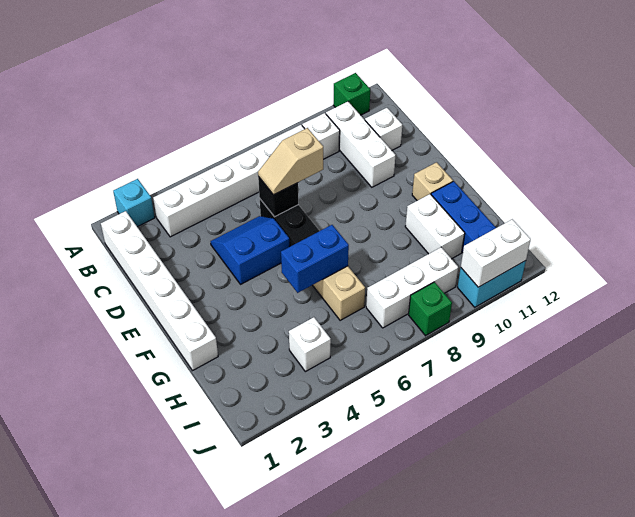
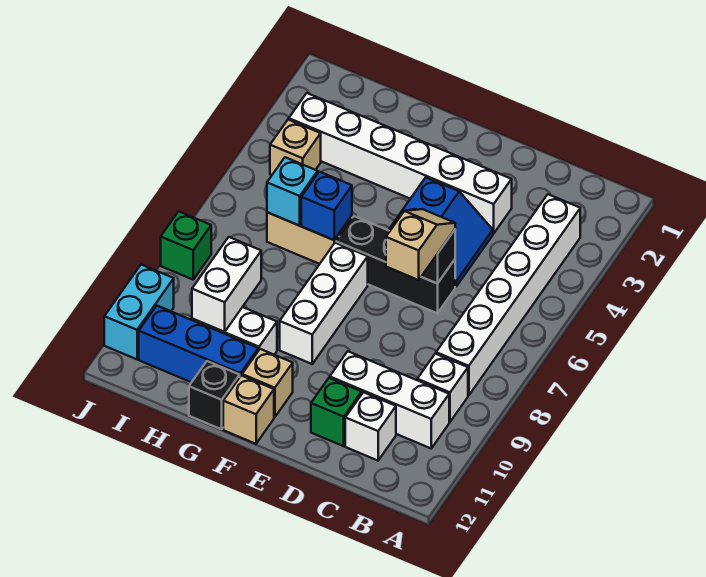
cyan brick A2 level 1 -> cyan brick H6 level 2
green brick A11 level 1 -> green brick D11 level 1
white brick B1:G1 level 1 -> white brick D3:I3 level 1
none -> tan brick F12 level 1
blue brick G5:G6 level 2 -> blue brick G6 level 2
none -> black brick G12 level 1
white brick I4 level 1 -> tan brick I4 level 1
white brick I7:I9 level 1 -> white brick F7:F9 level 1
white brick J10:J11 level 2 -> white brick H9:H10 level 2

